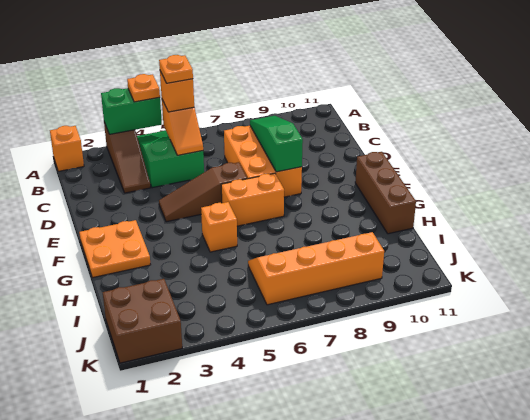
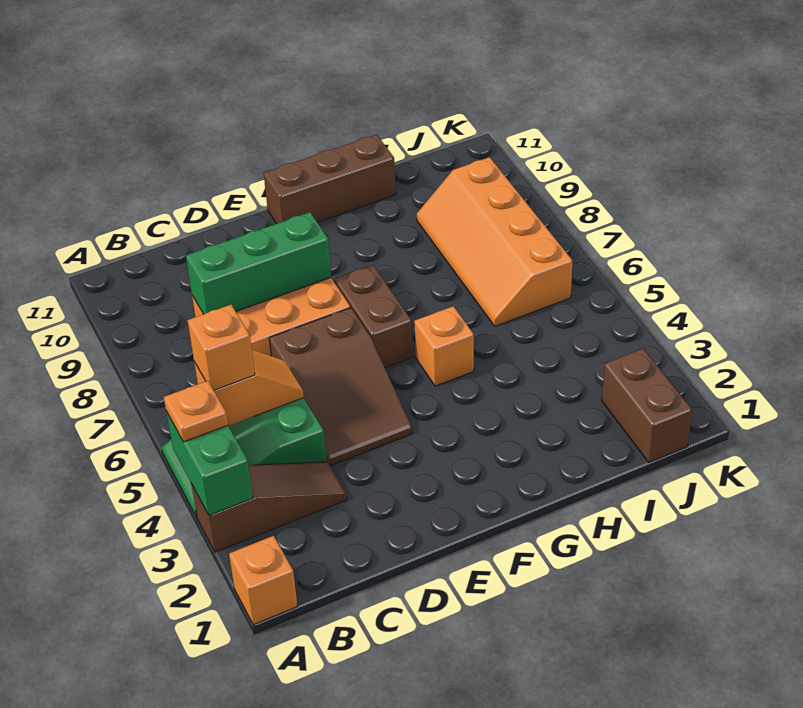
orange plate B5 level 4 -> none
green slope C8:E8 level 2 top E -> green brick C8:E8 level 2
brown slope E4:E6 level 1 top 6 -> brown slope D4:E6 level 1 top 6
orange plate F1:G2 level 1 -> none
orange brick F6:F7 level 1 -> brown brick F6:F7 level 1
brown brick J1:K2 level 1 -> brown brick J1:J2 level 1

